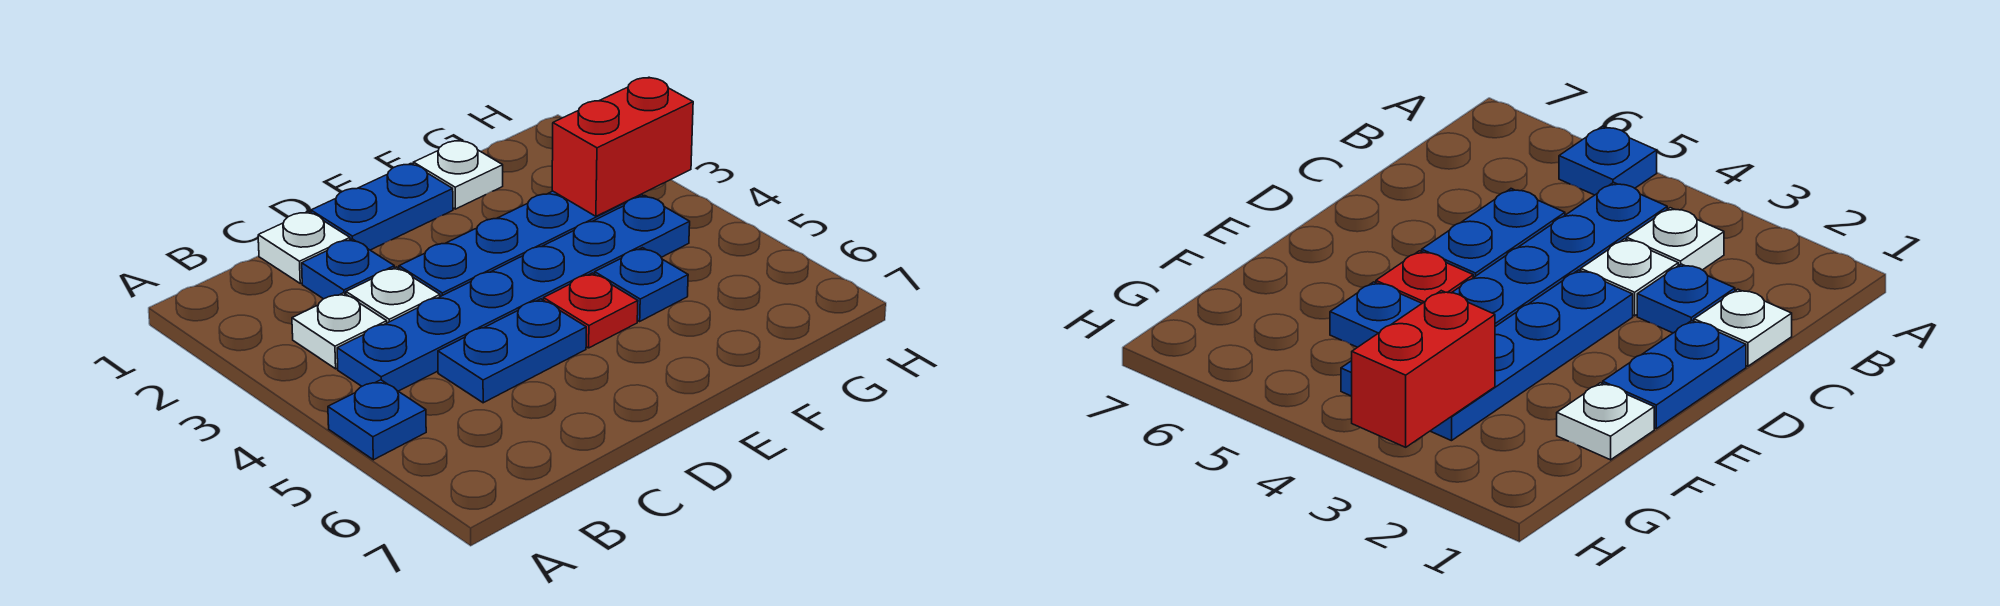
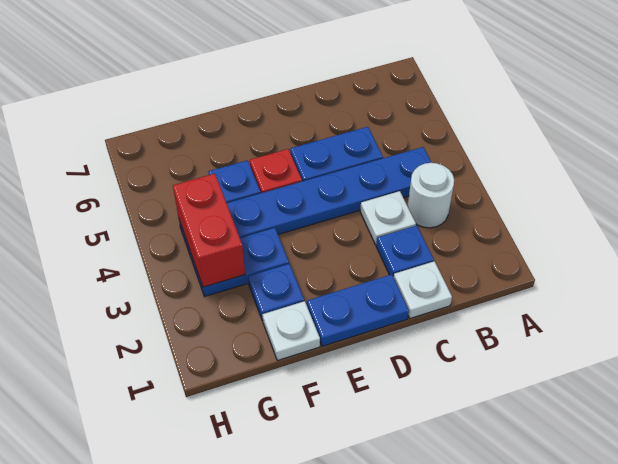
blue plate A5 level 1 -> blue plate F2 level 1
white plate B3 level 1 -> white round brick B3 level 1
blue plate D3:G3 level 1 -> blue plate F3:G3 level 1
red brick G3:H3 level 2 -> red brick G3:G4 level 2

